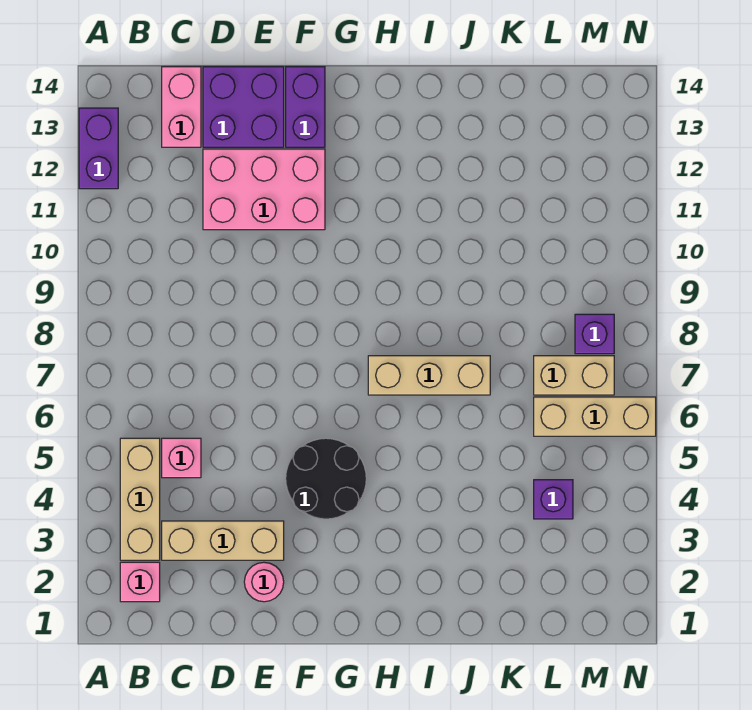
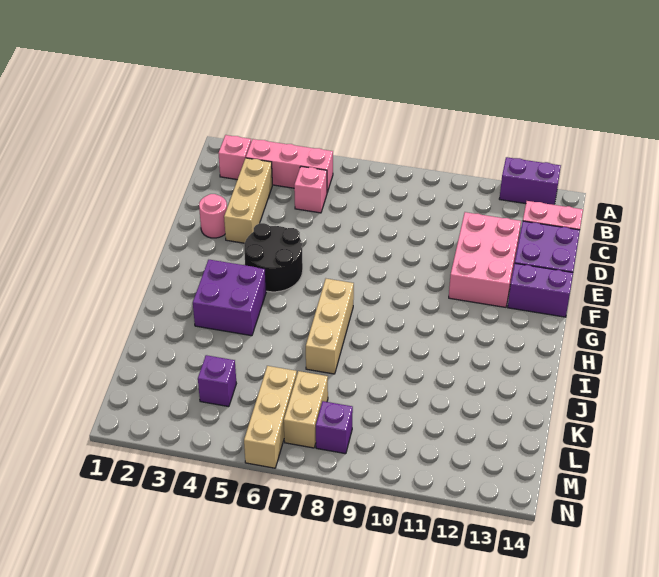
tan brick B3:B5 level 1 -> pink brick B3:B5 level 1
none -> purple brick H3:I4 level 1

